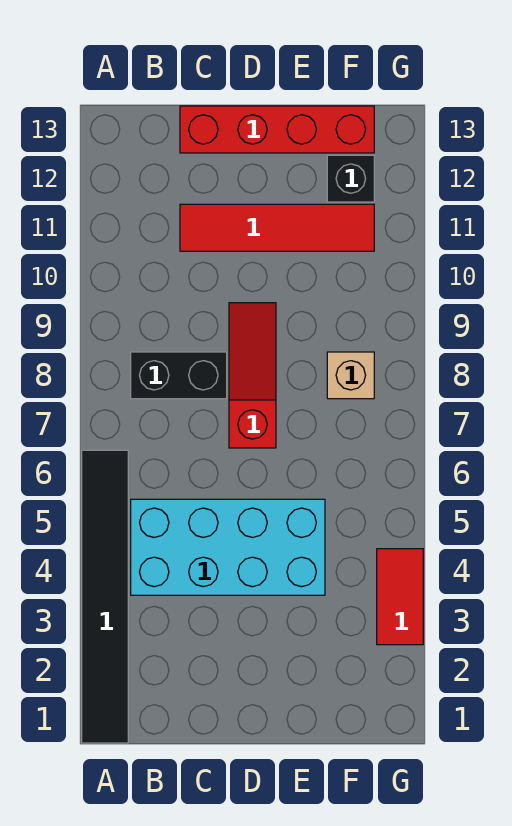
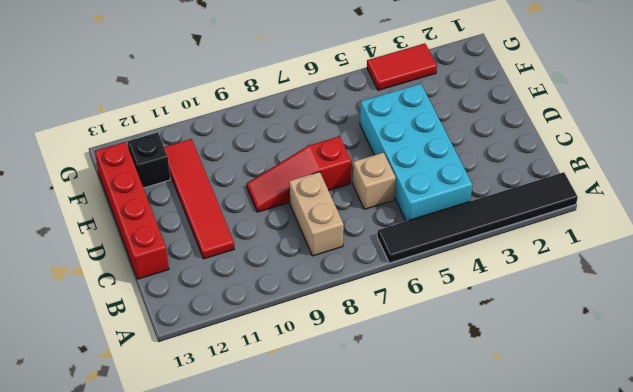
black brick B8:C8 level 1 -> tan brick B8:C8 level 1
tan brick F8 level 1 -> tan brick C6 level 1

